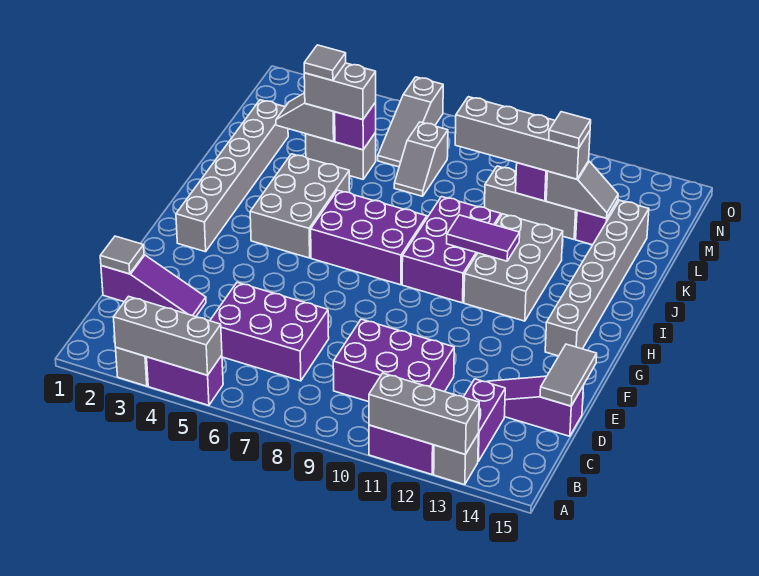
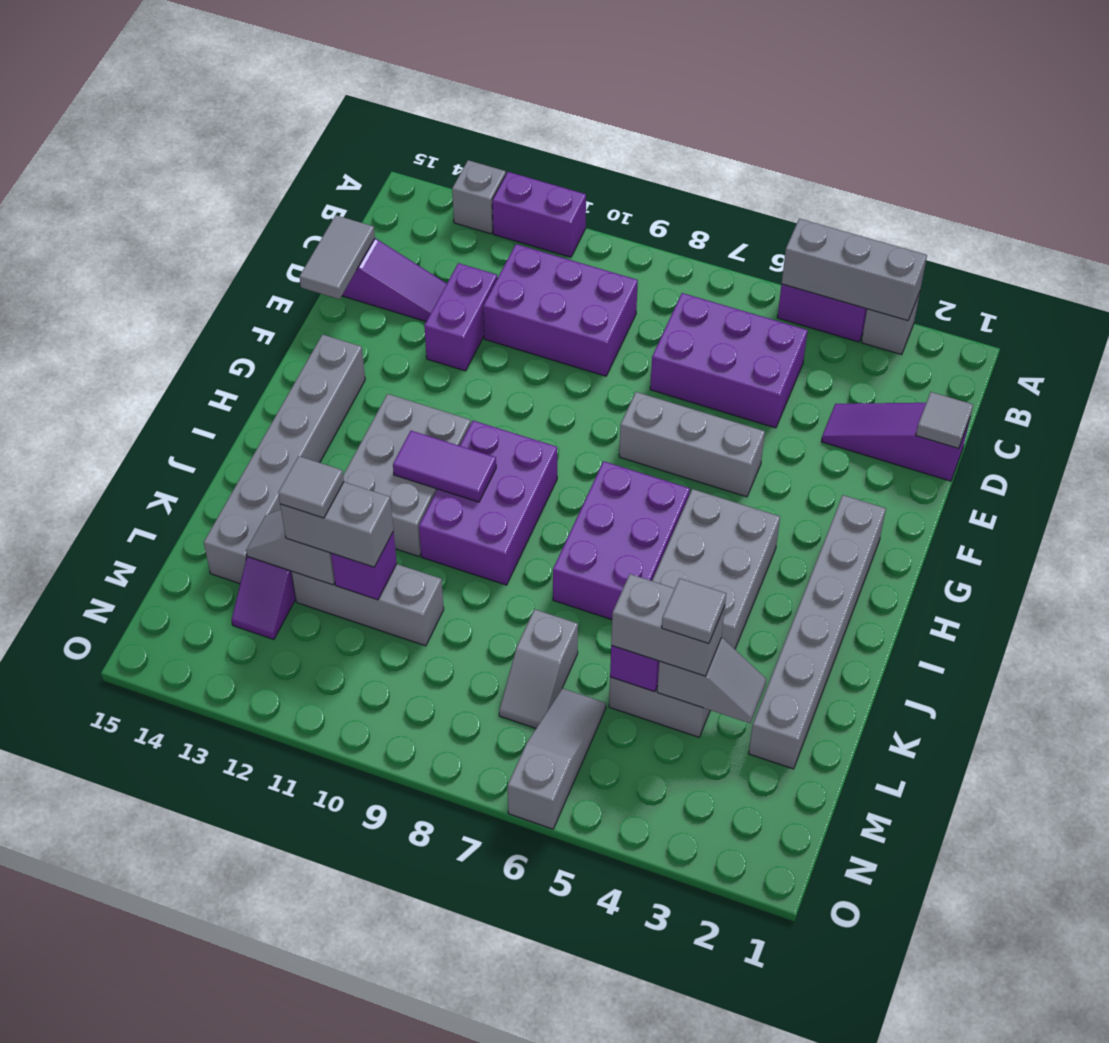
grey brick A11:A13 level 2 -> grey brick F5:F7 level 1
purple brick B13:C13 level 1 -> purple brick D12:E12 level 1
purple brick H6:I8 level 1 -> purple brick H6:J7 level 1
grey slope L7:M7 level 1 top M -> grey slope L7:M7 level 1 top L
grey brick L9:L12 level 3 -> grey brick L11:L12 level 3

